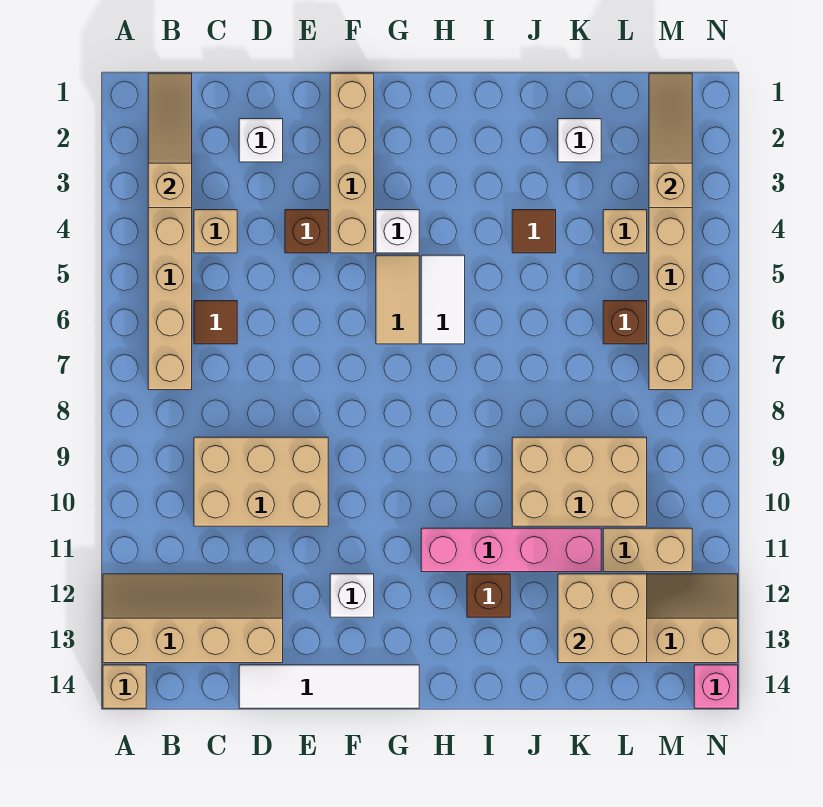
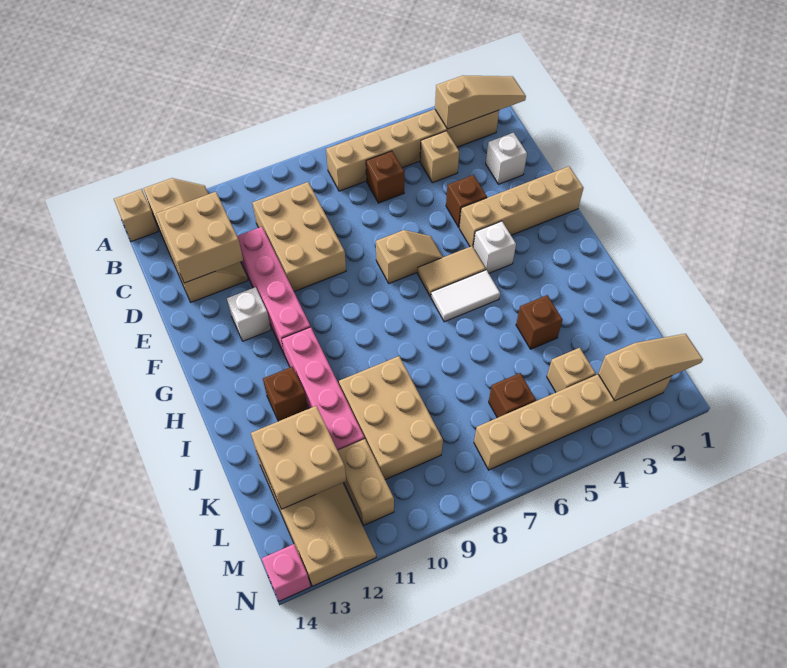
brown tile C6 level 1 -> brown brick C6 level 1
none -> tan brick C12:D13 level 2
none -> pink brick D11:G11 level 1
white tile D14:G14 level 1 -> none
none -> tan slope F6:F7 level 1 top 7
brown tile J4 level 1 -> brown brick J4 level 1
white brick K2 level 1 -> none

